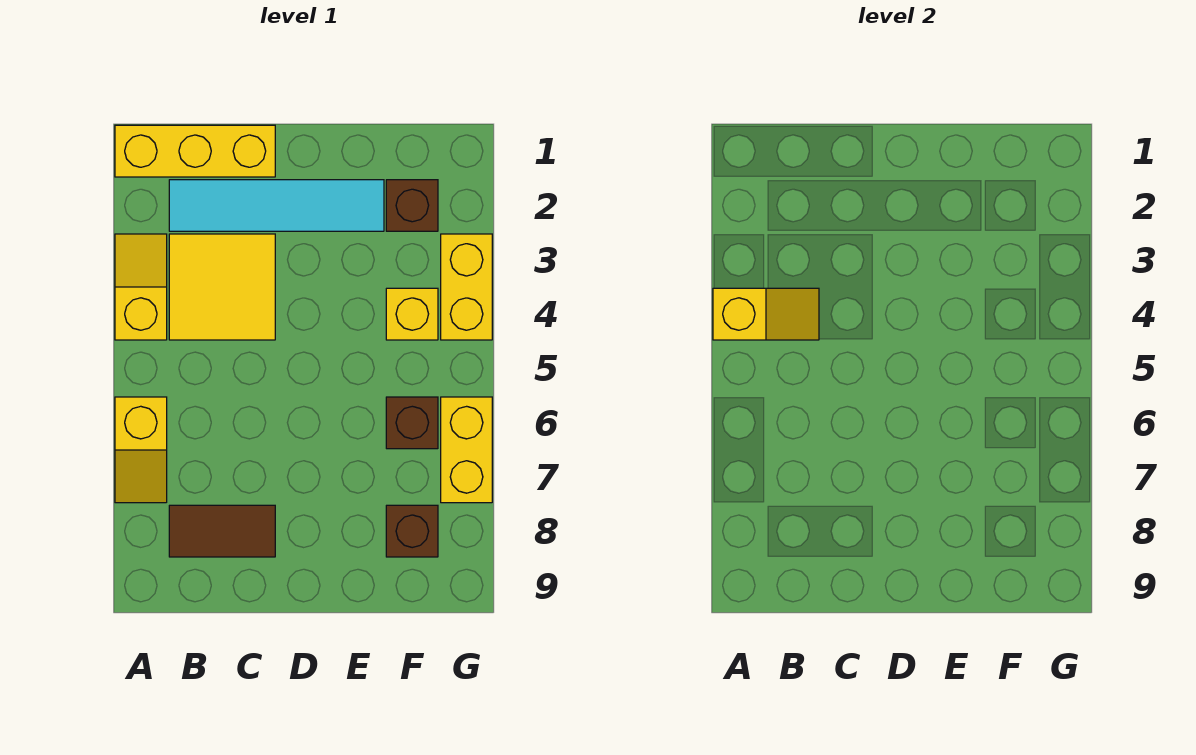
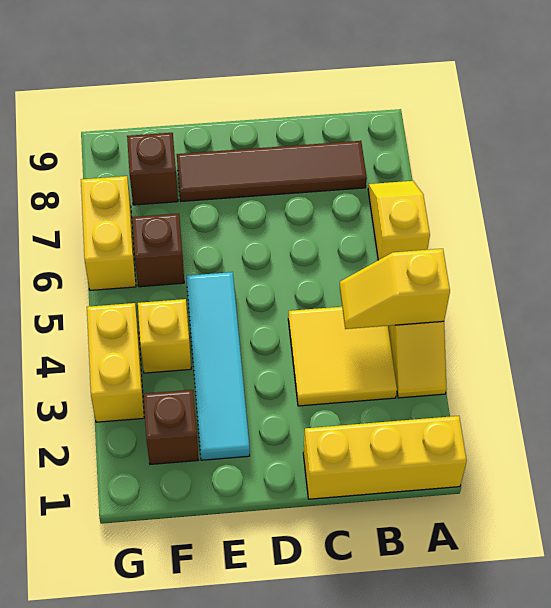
cyan tile B2:E2 level 1 -> cyan tile E2:E5 level 1
brown tile B8:C8 level 1 -> brown tile B8:E8 level 1

